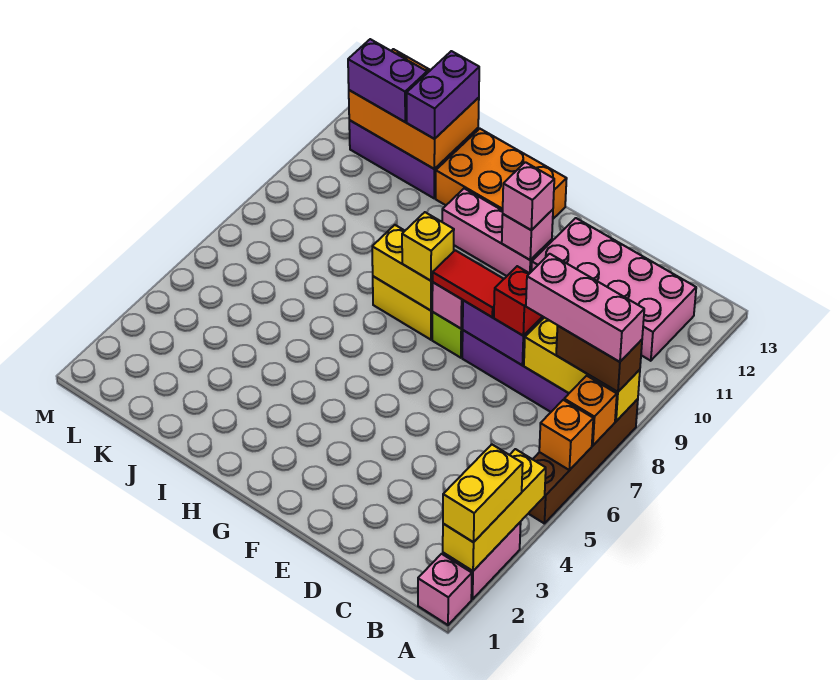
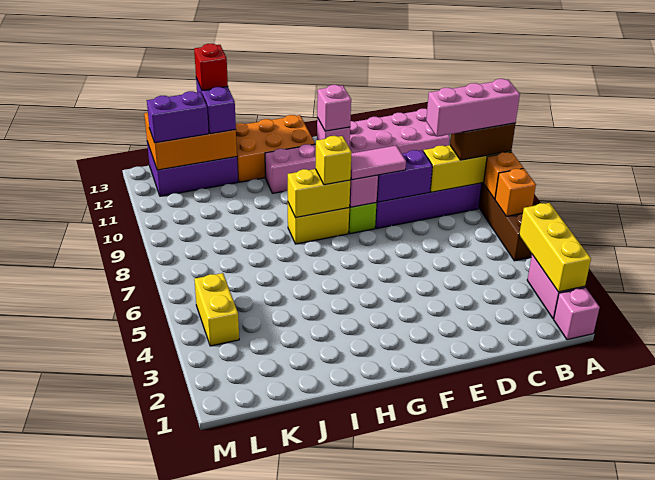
yellow brick A2:A3 level 3 -> yellow brick L4:L5 level 1
red brick D8 level 3 -> red brick J13 level 4
red tile E8:F8 level 3 -> pink tile E8:F8 level 3

